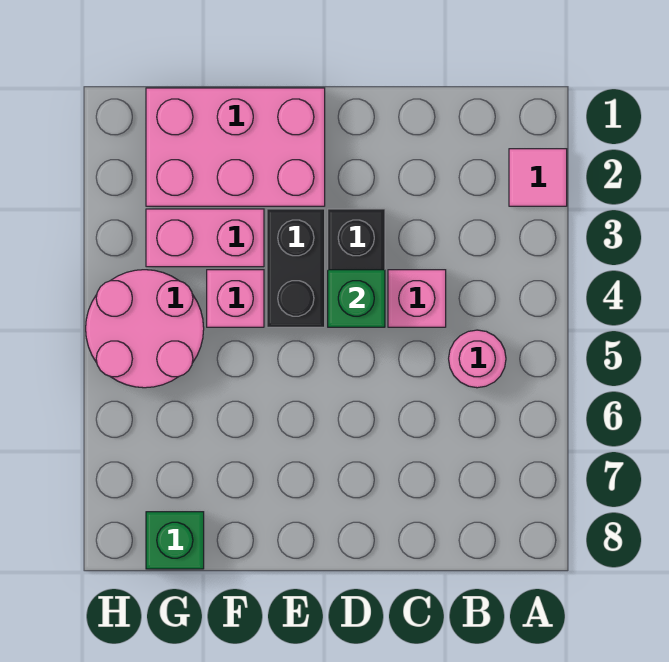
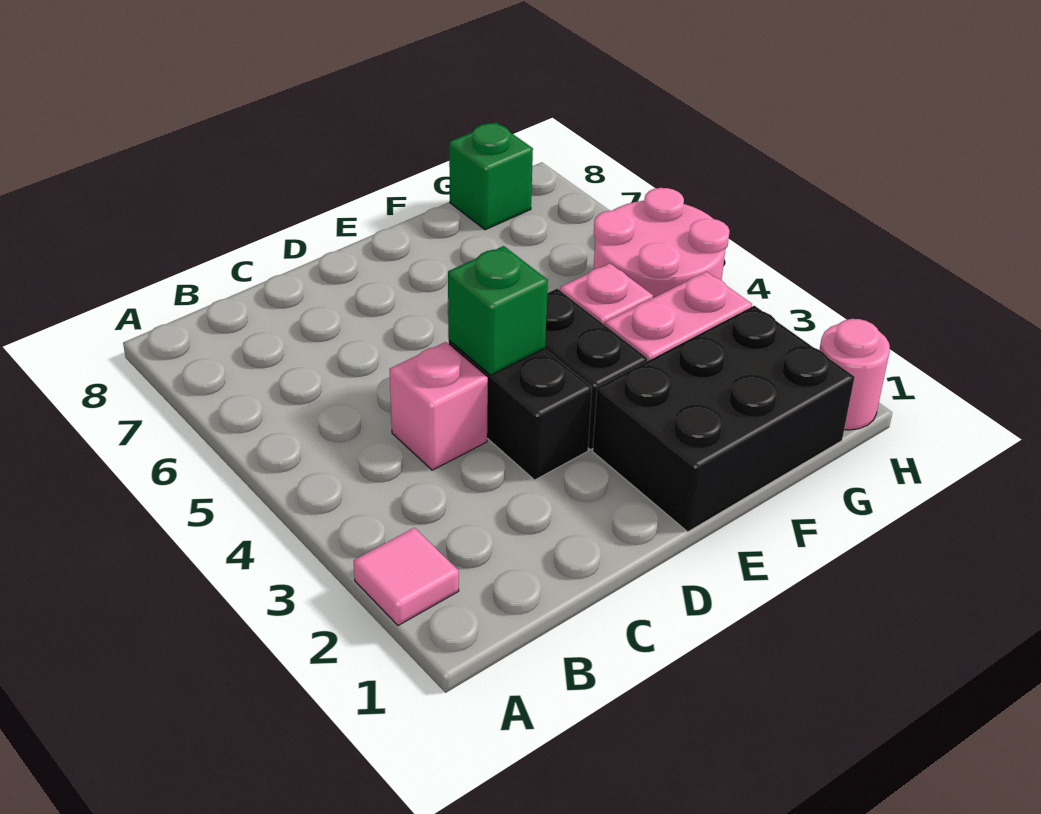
pink round brick B5 level 1 -> pink round brick H1 level 1
pink brick E1:G2 level 1 -> black brick E1:G2 level 1

